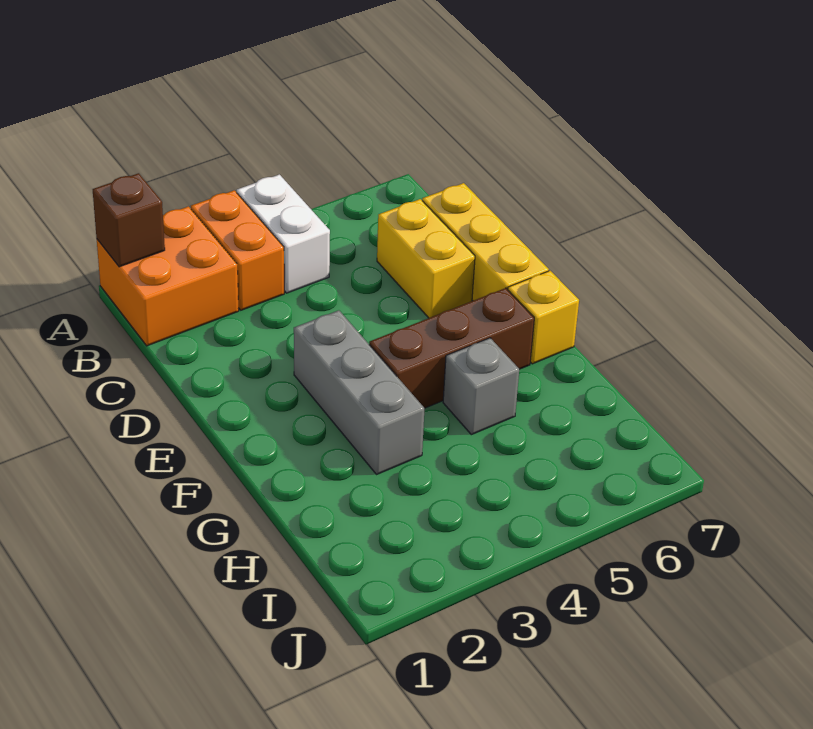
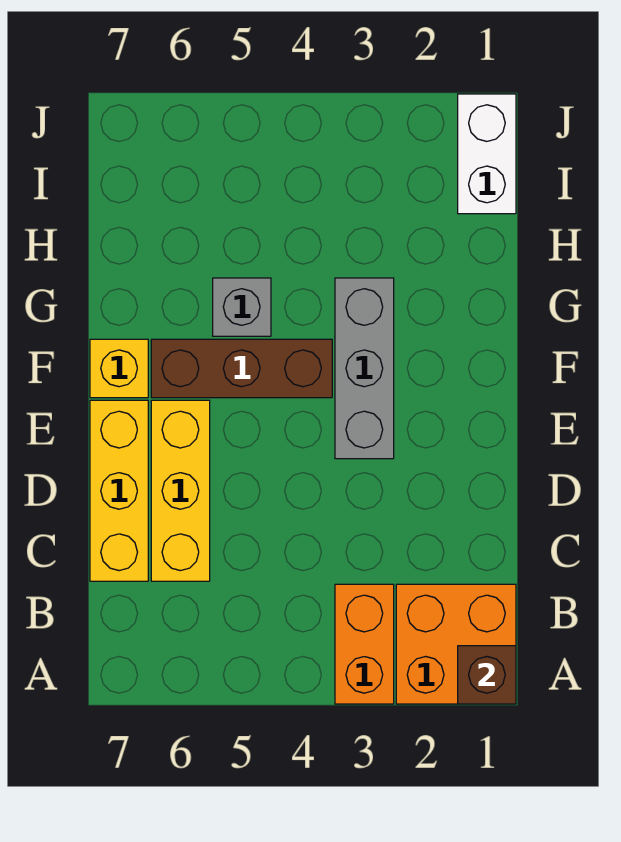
white brick A4:B4 level 1 -> white brick I1:J1 level 1
yellow brick C6:D6 level 1 -> yellow brick C6:E6 level 1

